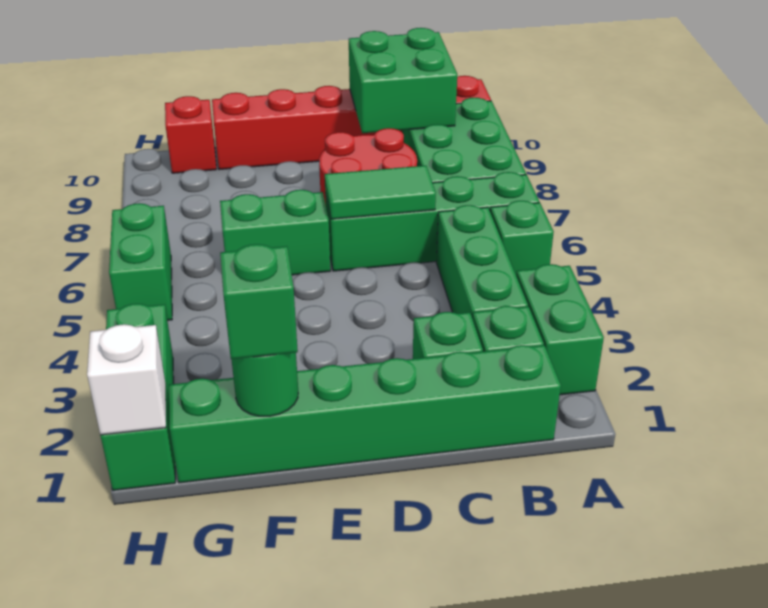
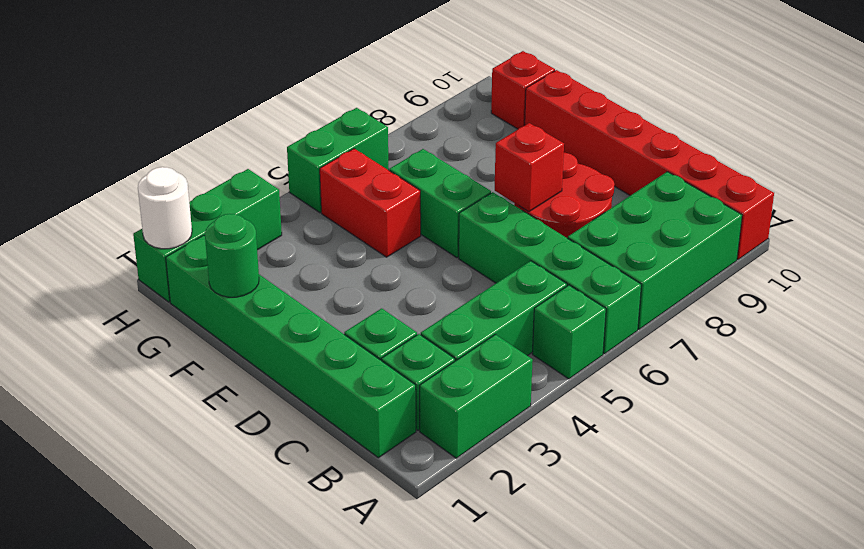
green brick B9:C10 level 2 -> none
green tile C6:D6 level 2 -> none
none -> red brick D7 level 2
green brick F1 level 3 -> none
none -> red brick F5:G5 level 1
white brick H1 level 2 -> white round brick H1 level 2

